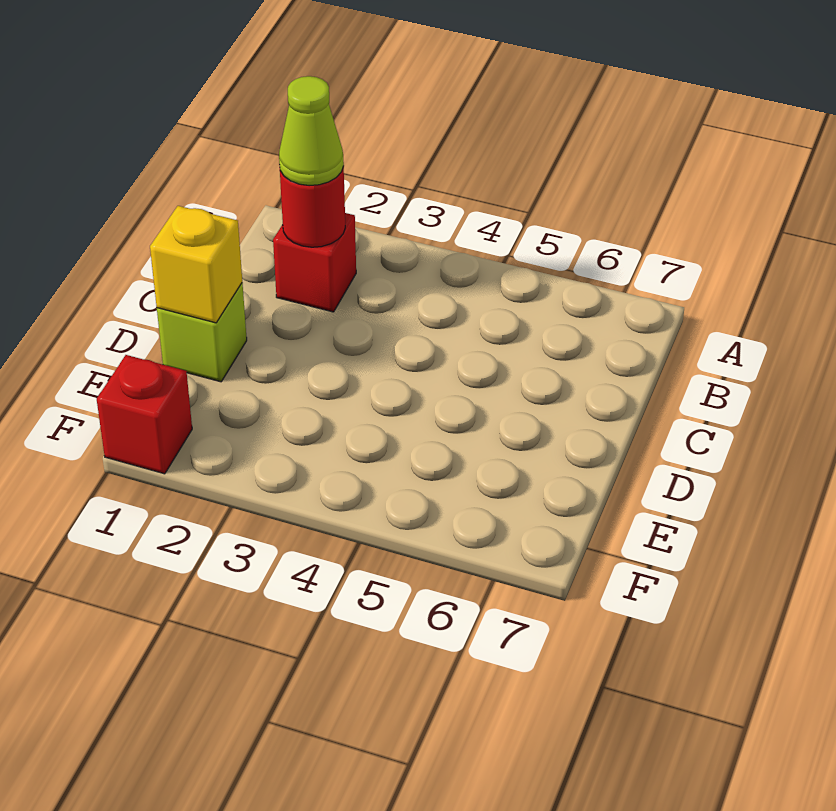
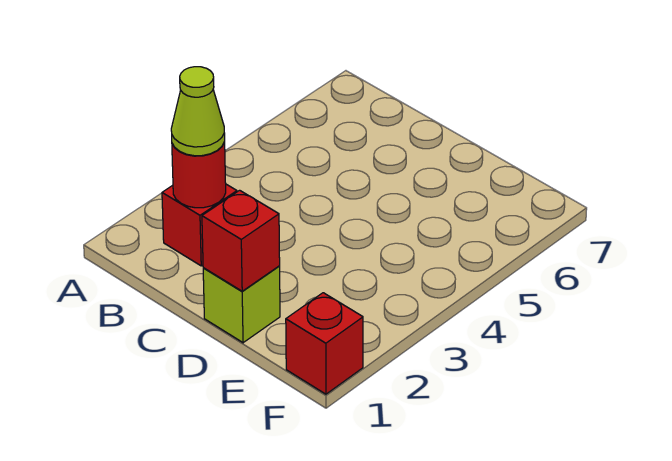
yellow brick D1 level 2 -> red brick D1 level 2

